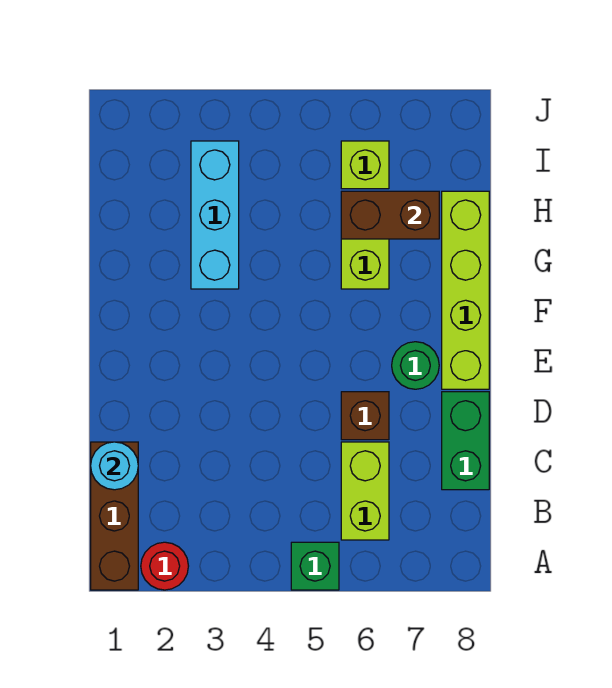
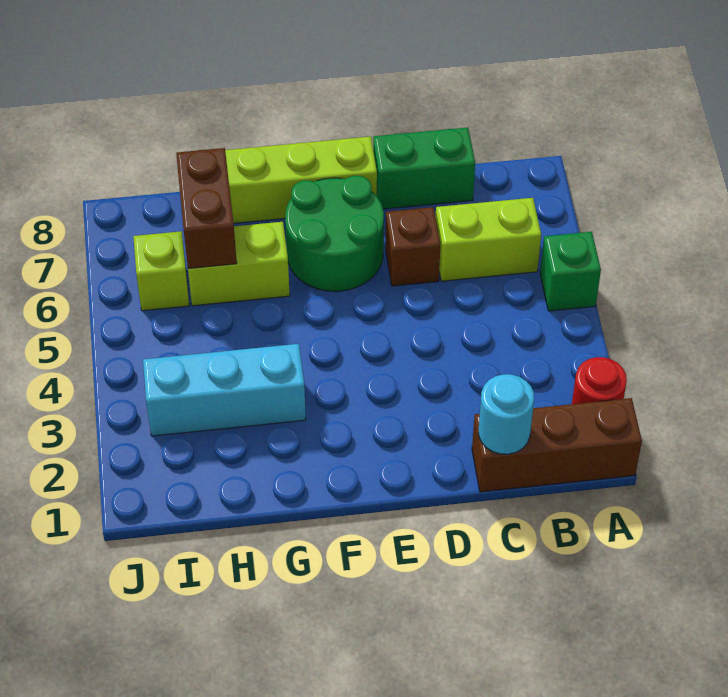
green round brick E7 level 1 -> green round brick E6:F7 level 1

